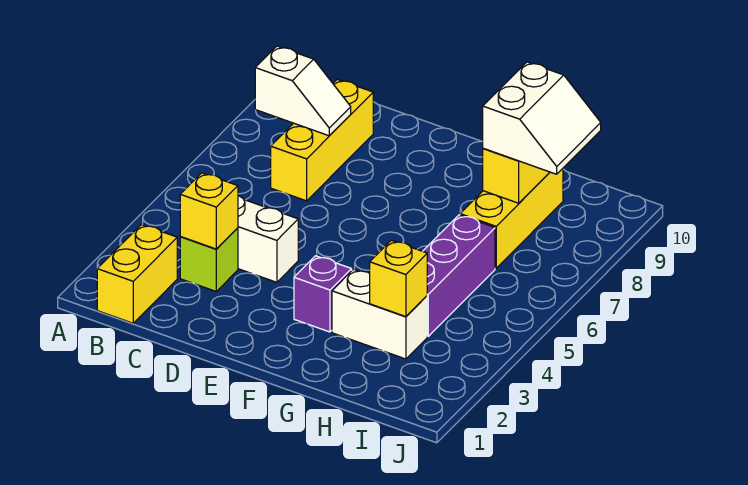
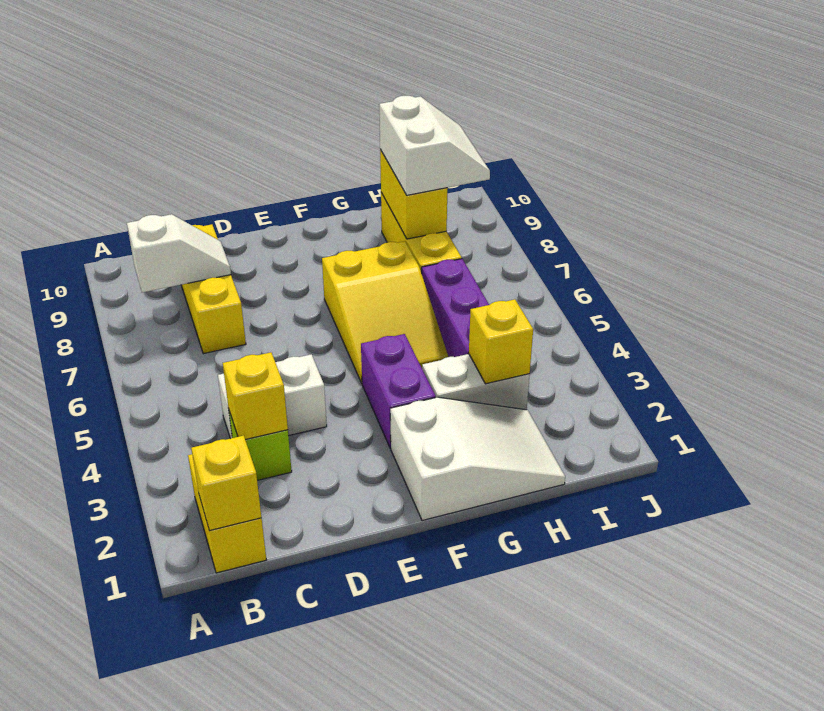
none -> yellow brick B1 level 2
none -> white slope F1:H2 level 1 top F
purple brick F3 level 1 -> purple brick F3:F4 level 1
none -> yellow slope F5:G7 level 1 top 7

